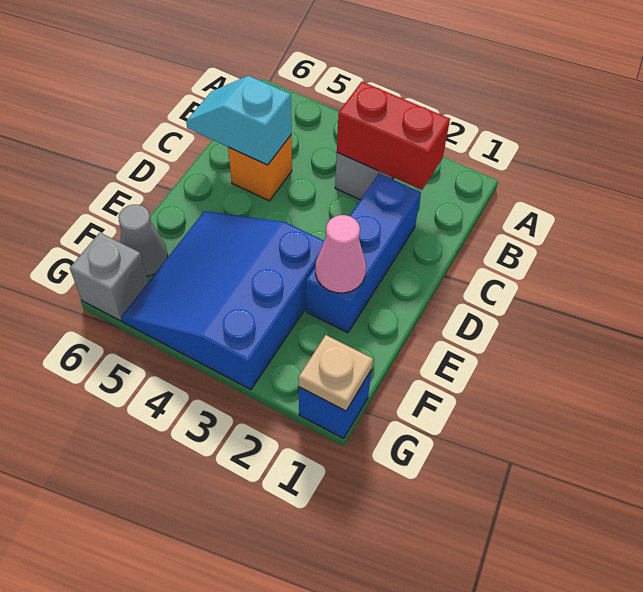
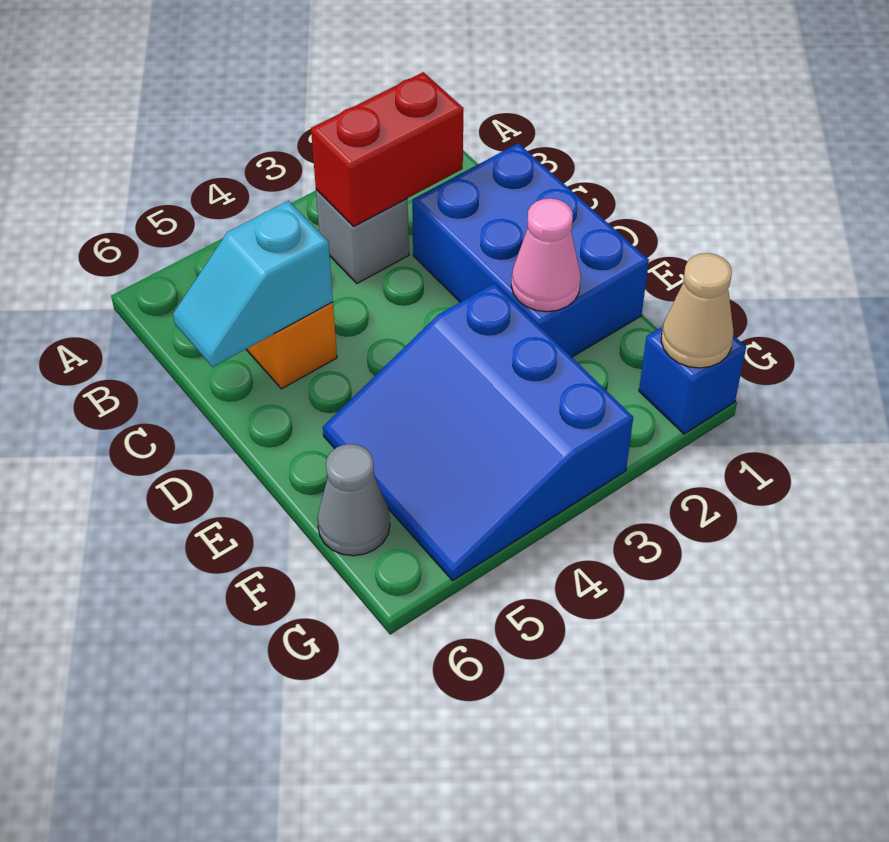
blue brick C2:E2 level 1 -> blue brick C1:E2 level 1
tan plate G1 level 2 -> tan cone G1 level 2
grey brick G6 level 1 -> none

